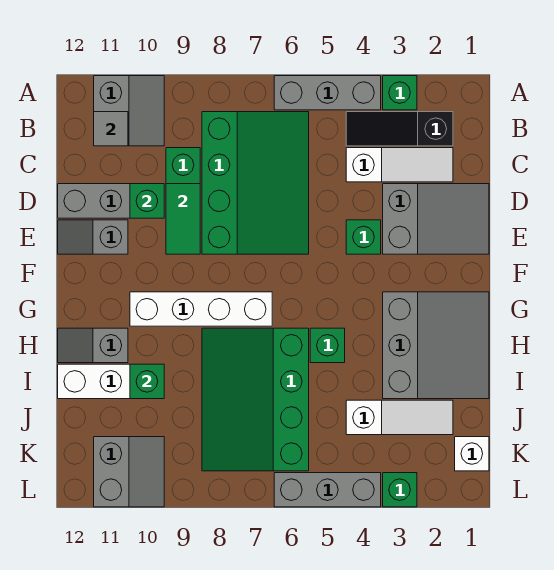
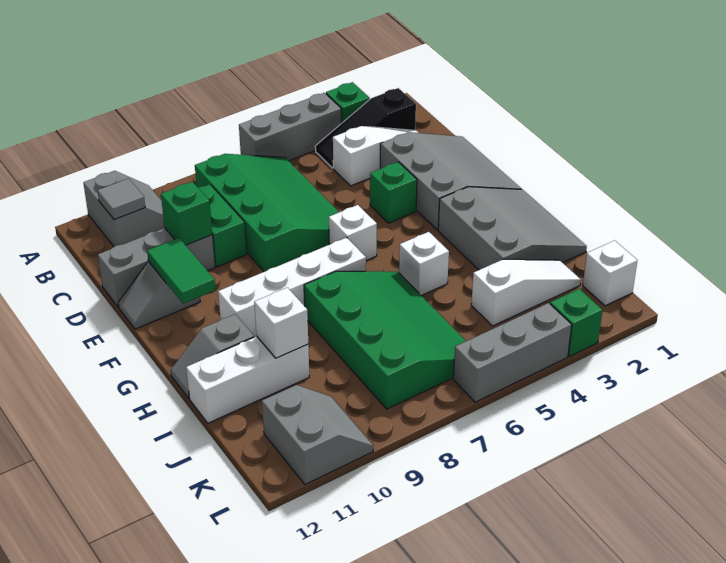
grey slope D1:E3 level 1 top 3 -> grey slope D1:F3 level 1 top 3
green tile D9:E9 level 2 -> green tile E11:F11 level 2
none -> white brick F6 level 1
green brick H5 level 1 -> white brick H5 level 1
green slope H6:K8 level 1 top 6 -> green slope H6:K8 level 1 top 8
green brick I10 level 2 -> white brick I10 level 2

